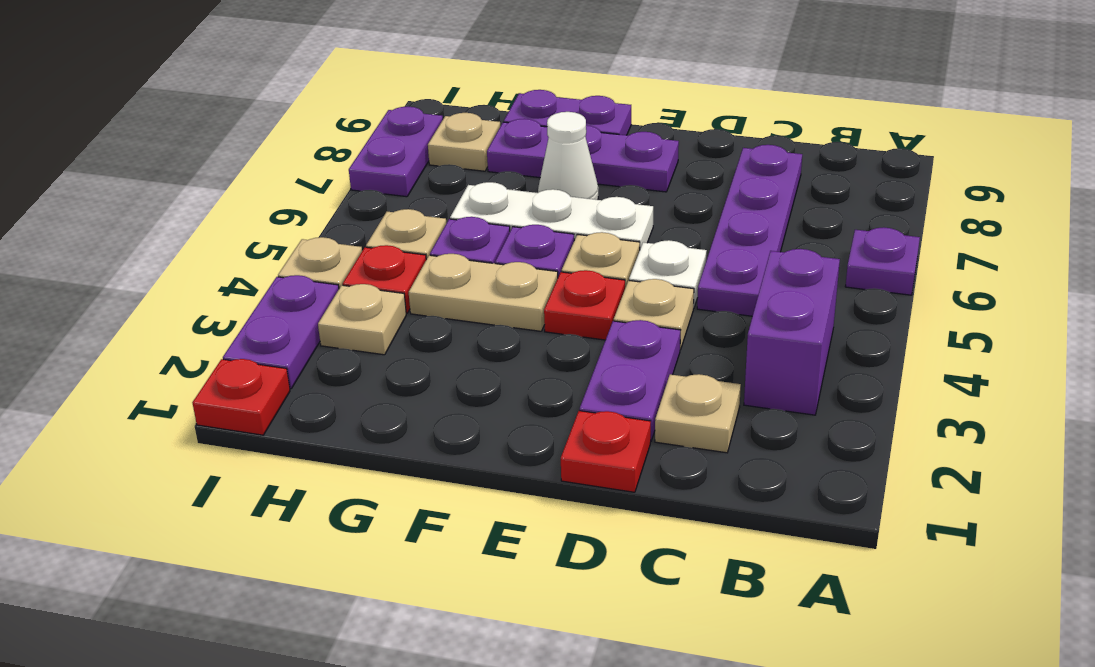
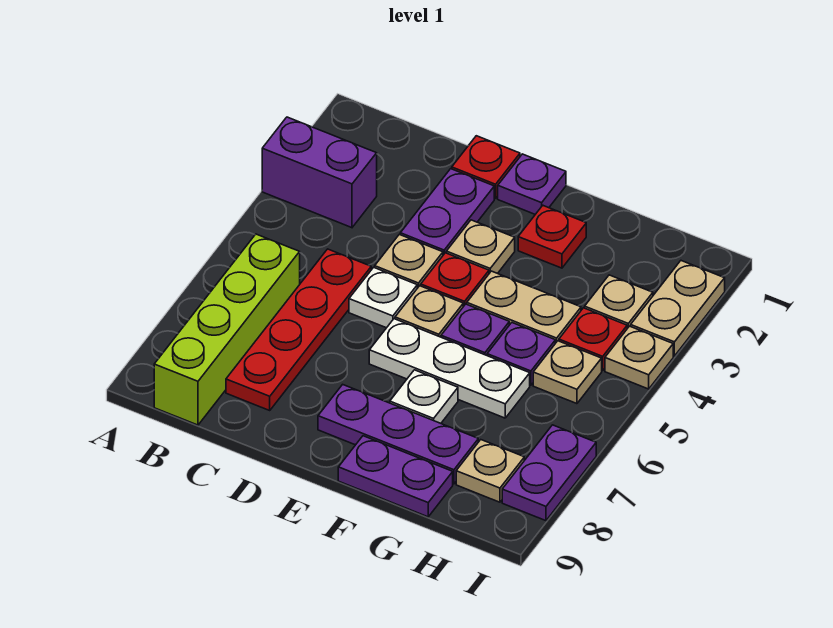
purple plate A6 level 1 -> purple plate E1 level 1
purple brick B3:B4 level 1 -> purple brick A3:B3 level 1
none -> lime brick B6:B9 level 1
tan plate C2 level 1 -> tan plate E3 level 1
purple plate C5:C8 level 1 -> red plate C5:C8 level 1
white cone F7 level 1 -> white plate F7 level 1
red plate I1 level 1 -> red plate F2 level 1
purple plate I2:I3 level 1 -> tan plate I2:I3 level 1

